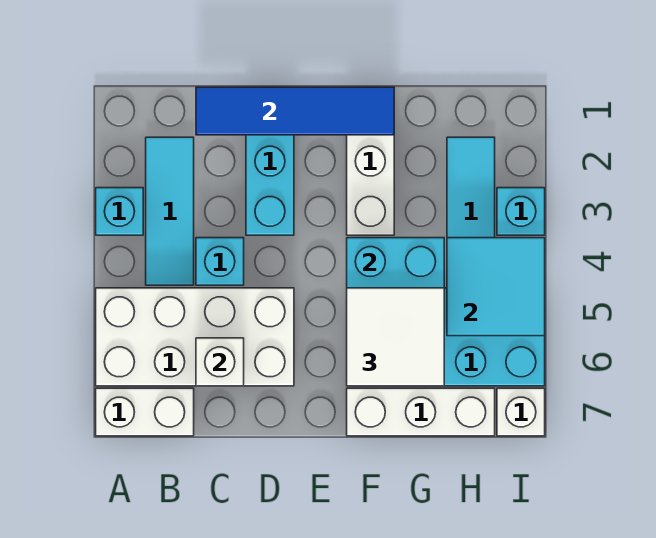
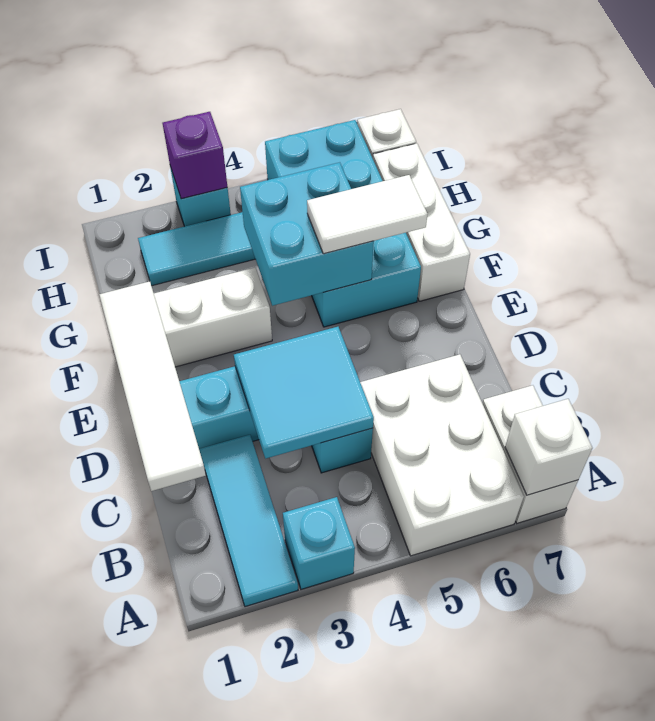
white brick A5:D6 level 1 -> white brick A5:C6 level 1
cyan tile B2:B4 level 1 -> cyan tile A2:C2 level 1
blue tile C1:F1 level 2 -> white tile C1:F1 level 2
white brick C6 level 2 -> white brick A7 level 2
white tile F5:G6 level 3 -> white tile F5:F6 level 3
cyan tile H4:I5 level 2 -> cyan tile C3:D4 level 2
none -> purple brick I3 level 2

